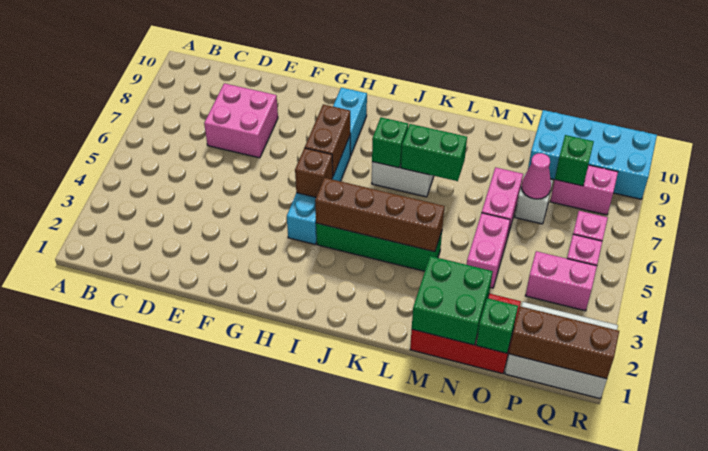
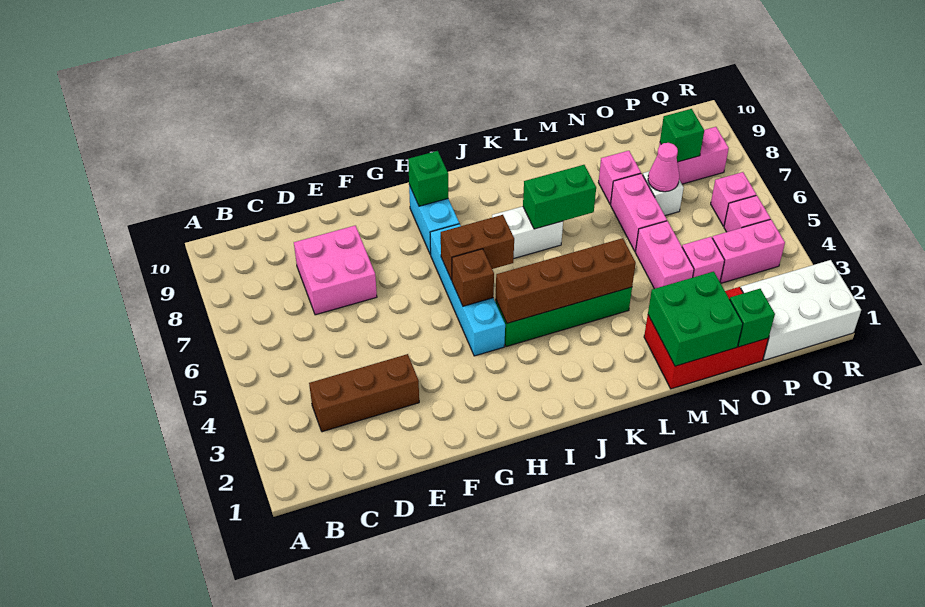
brown brick H6:H7 level 2 -> brown brick H6:I6 level 2
green brick J7 level 2 -> green brick H9 level 2
none -> pink brick N8 level 1
none -> pink brick O4 level 1
cyan brick O9:R10 level 1 -> none
brown brick P1:R1 level 2 -> brown brick C3:E3 level 1

